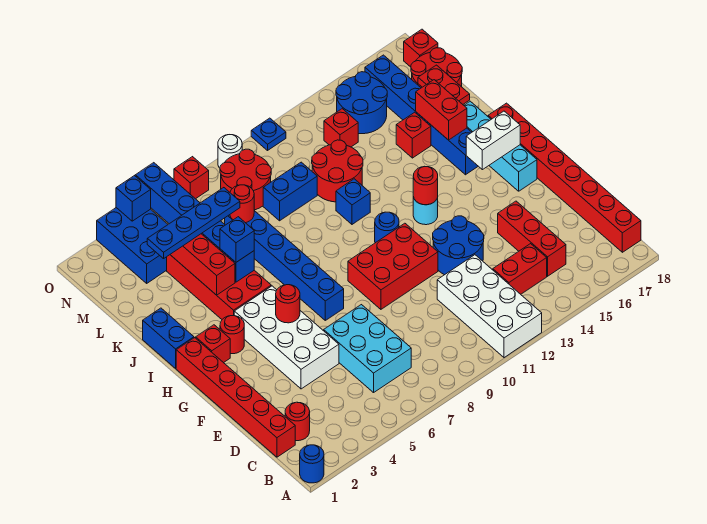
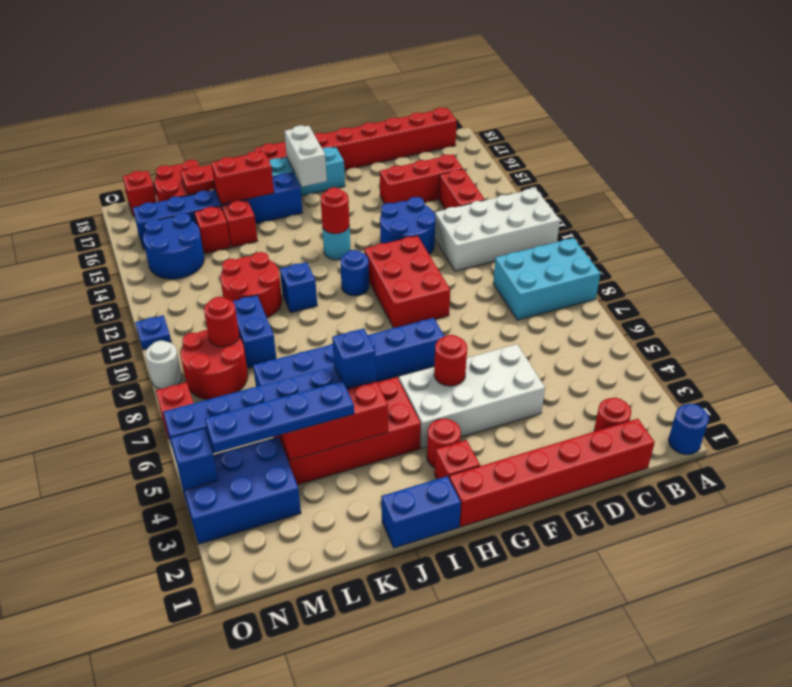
cyan brick C6:E7 level 1 -> cyan brick A8:C9 level 1
blue plate L3:L6 level 3 -> blue plate K4:N4 level 3
red round brick L7 level 2 -> red round brick M9 level 2
red brick M13 level 1 -> red brick L15 level 1

